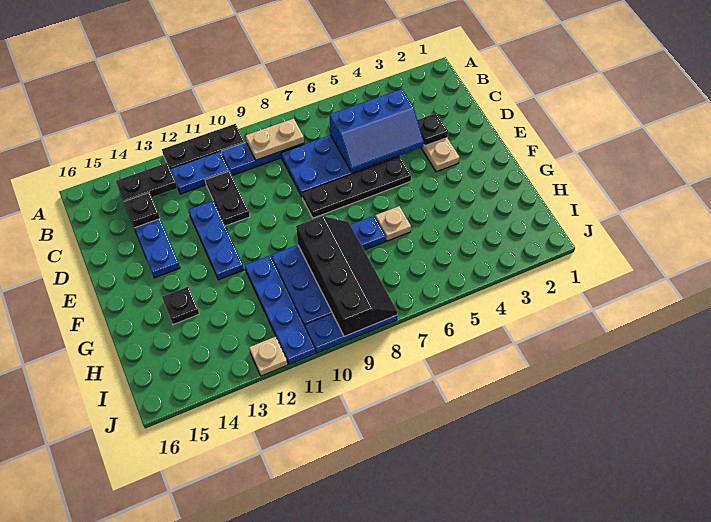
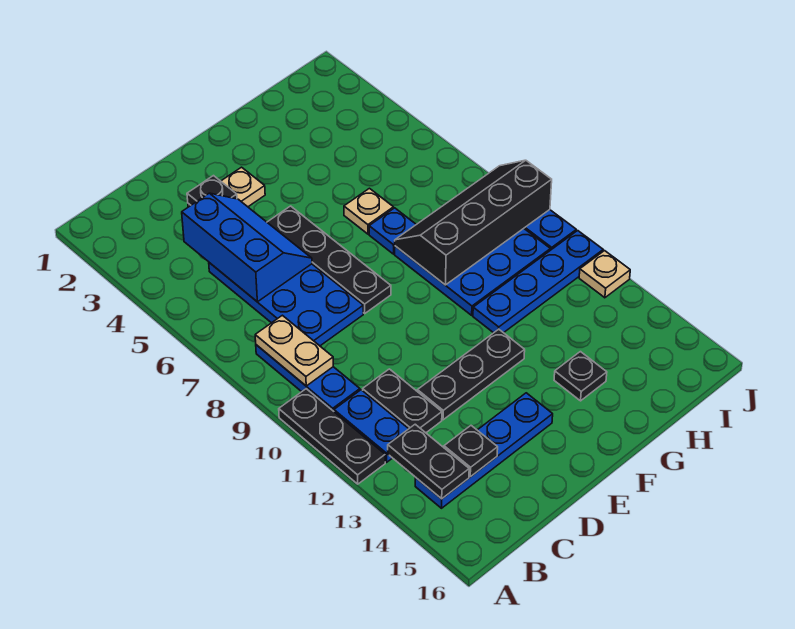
black plate C11:D11 level 1 -> black plate C11:C12 level 1
blue plate D12:F12 level 1 -> black plate D12:F12 level 1

